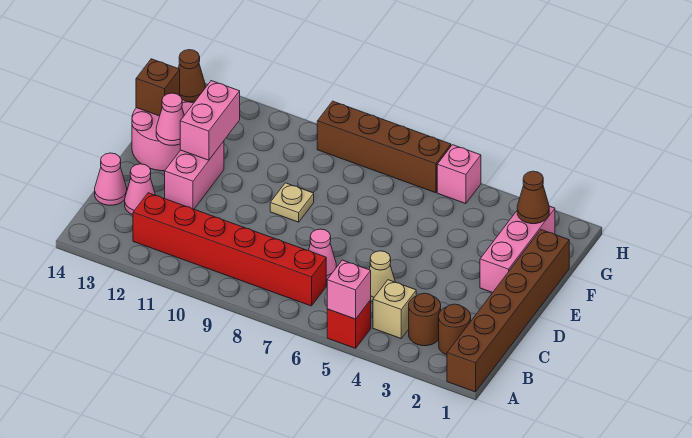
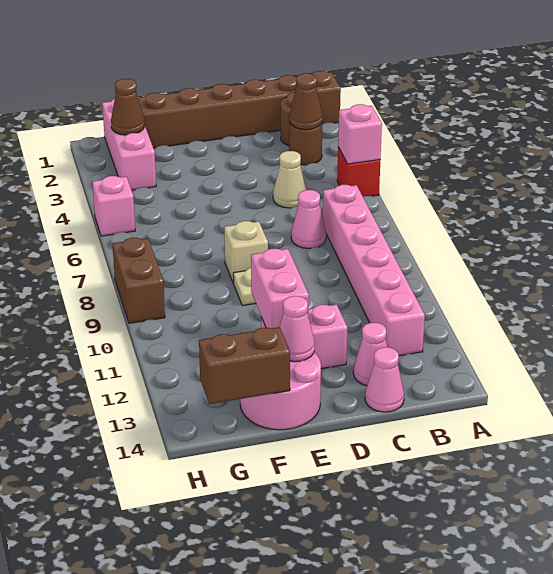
tan brick B4 level 1 -> tan brick E8 level 1
red brick B7:B12 level 1 -> pink brick B7:B12 level 1
pink brick E2:G2 level 1 -> pink brick G1:G3 level 1
pink brick E12:F12 level 2 -> pink brick E11:E12 level 2
brown brick F14 level 2 -> brown brick F14:G14 level 2
brown brick H6:H9 level 1 -> brown brick H8:H9 level 1
brown cone H14 level 1 -> brown cone B3 level 2

